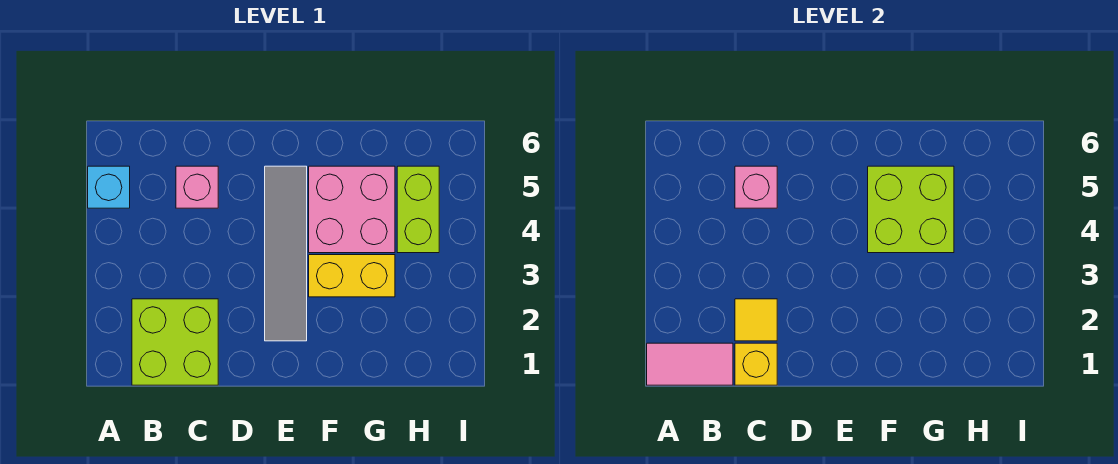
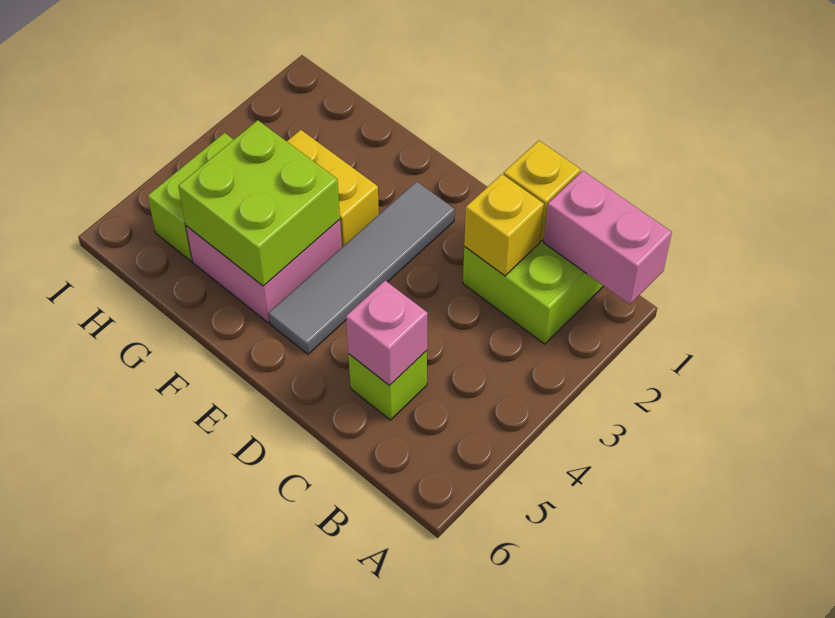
pink tile A1:B1 level 2 -> pink brick A1:B1 level 2
cyan brick A5 level 1 -> none
yellow tile C2 level 2 -> yellow brick C2 level 2
pink brick C5 level 1 -> lime brick C5 level 1

